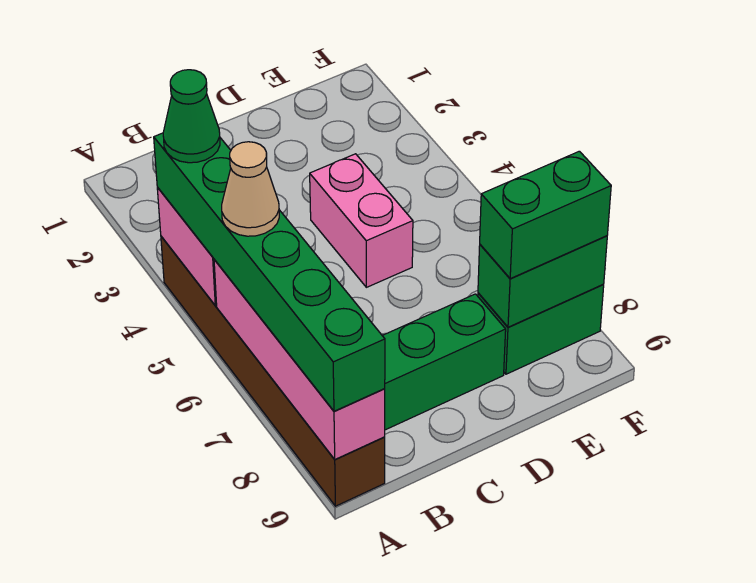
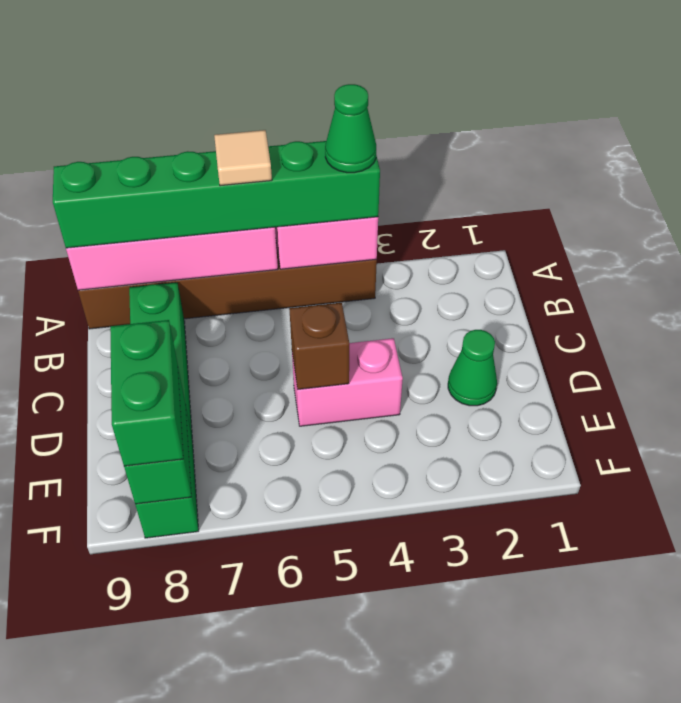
tan cone A6 level 4 -> tan tile A6 level 4
none -> green cone D2 level 1
none -> brown brick D5 level 2

